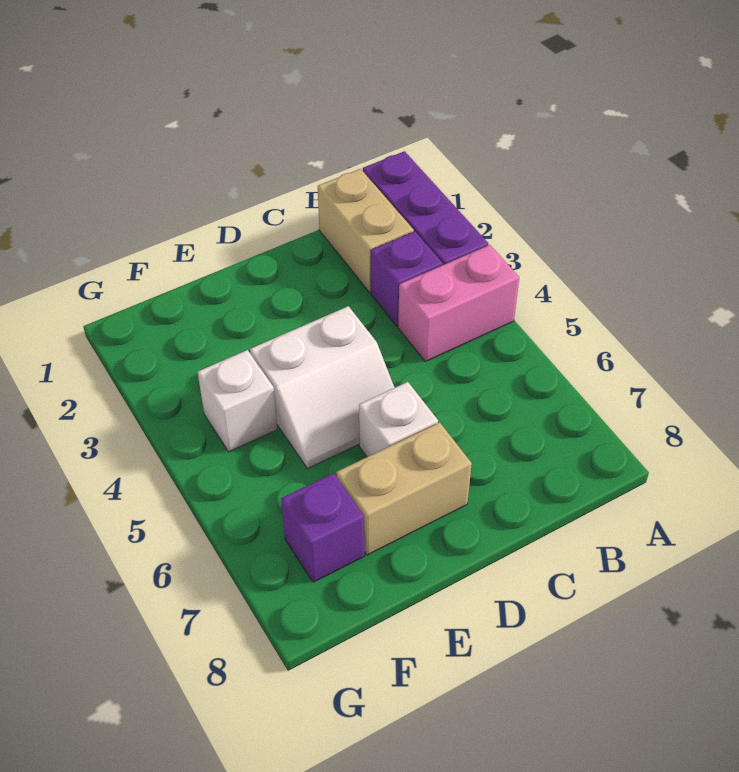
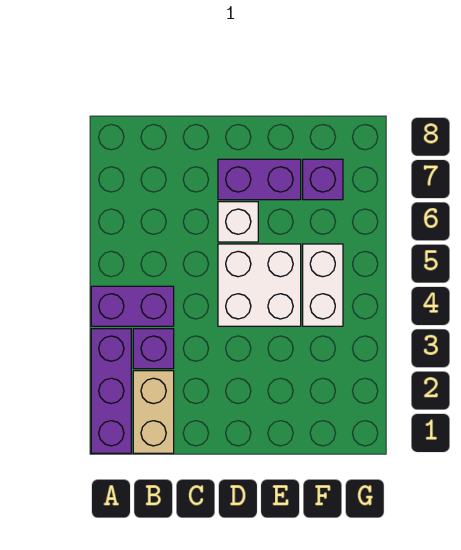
pink brick A4:B4 level 1 -> purple brick A4:B4 level 1
white slope D4:E5 level 1 top 4 -> white brick D4:E5 level 1
tan brick D7:E7 level 1 -> purple brick D7:E7 level 1
white brick F4 level 1 -> white brick F4:F5 level 1

